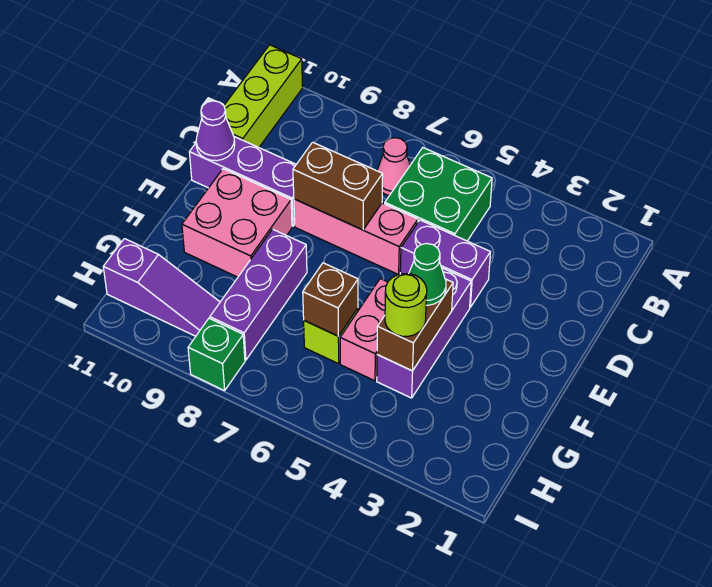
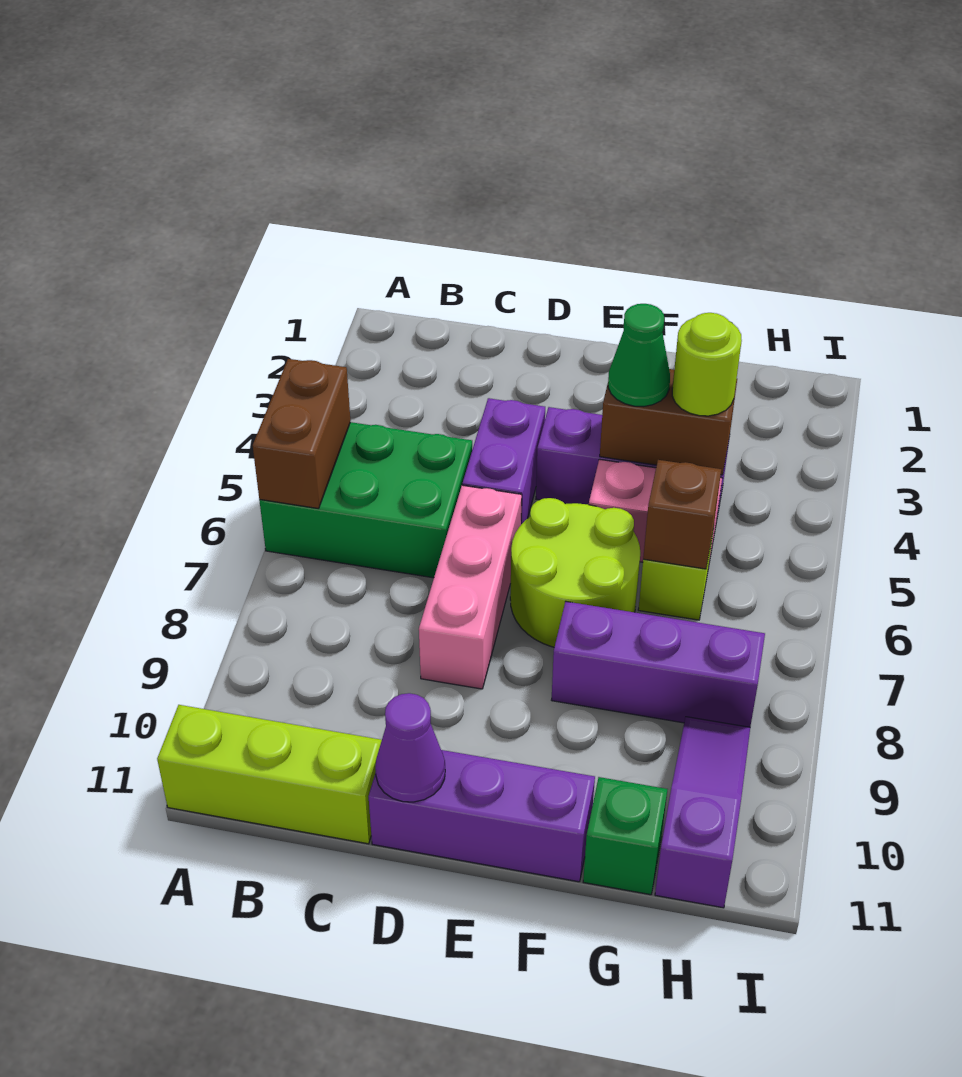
green brick B5:C6 level 1 -> green brick A5:C6 level 1
pink cone B7 level 1 -> none
brown brick D7:D8 level 2 -> brown brick A5:A6 level 2
purple brick D9:D11 level 1 -> purple brick D11:F11 level 1
none -> lime round brick E6:F7 level 1
pink brick E9:F10 level 1 -> none
green brick I8 level 1 -> green brick G11 level 1

